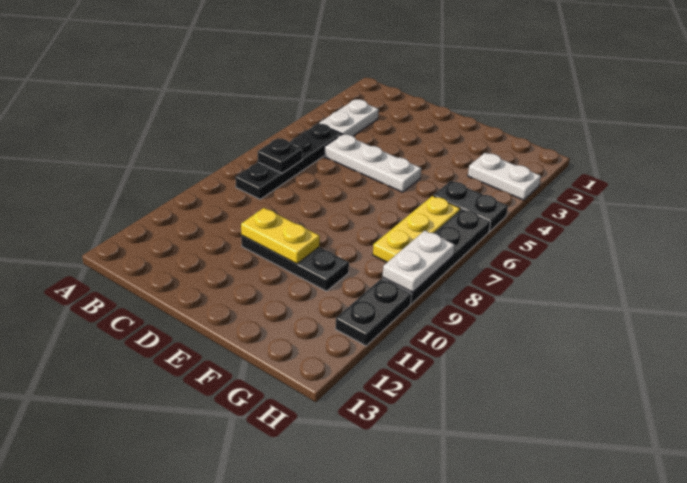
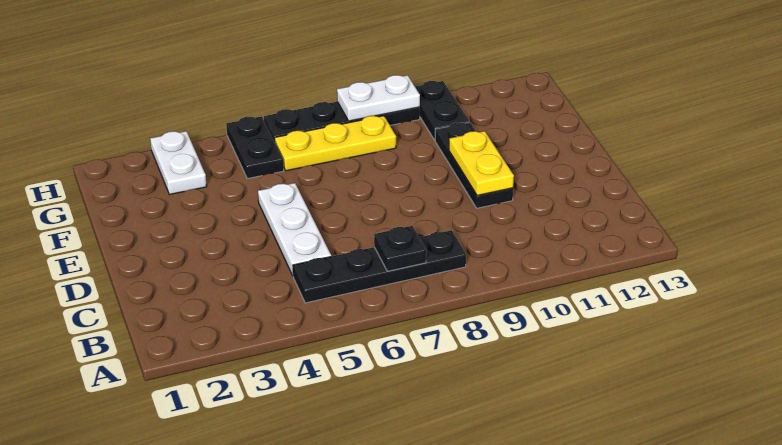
white plate B3:B4 level 1 -> none
black plate H10:H11 level 1 -> black plate G10:H10 level 1

